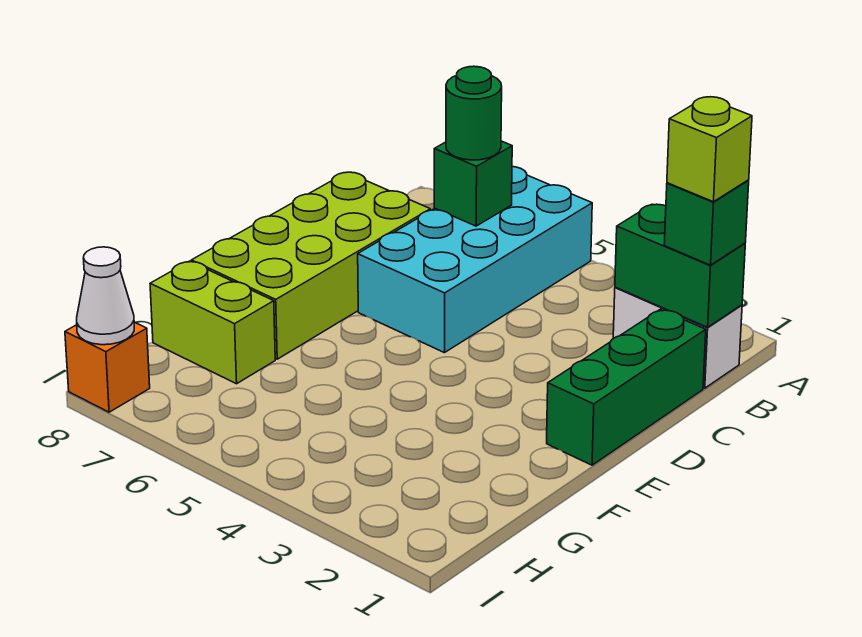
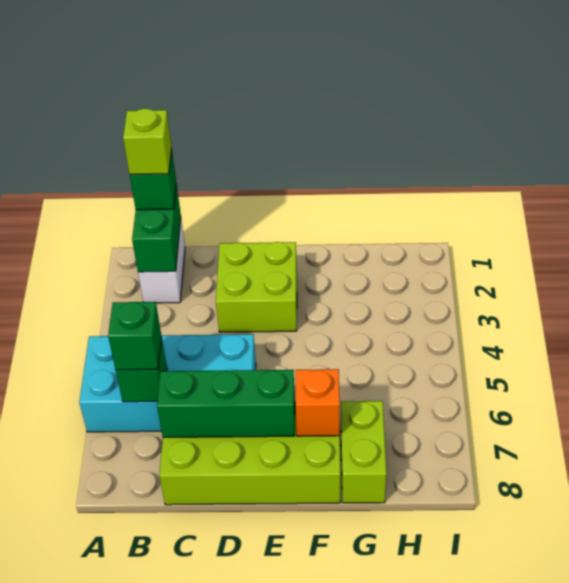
green round brick B6 level 3 -> green brick B6 level 3
green brick C1:E1 level 1 -> green brick C7:E7 level 2
none -> lime brick D2:E3 level 1
orange brick I8 level 1 -> orange brick F7 level 2
white cone I8 level 2 -> none

